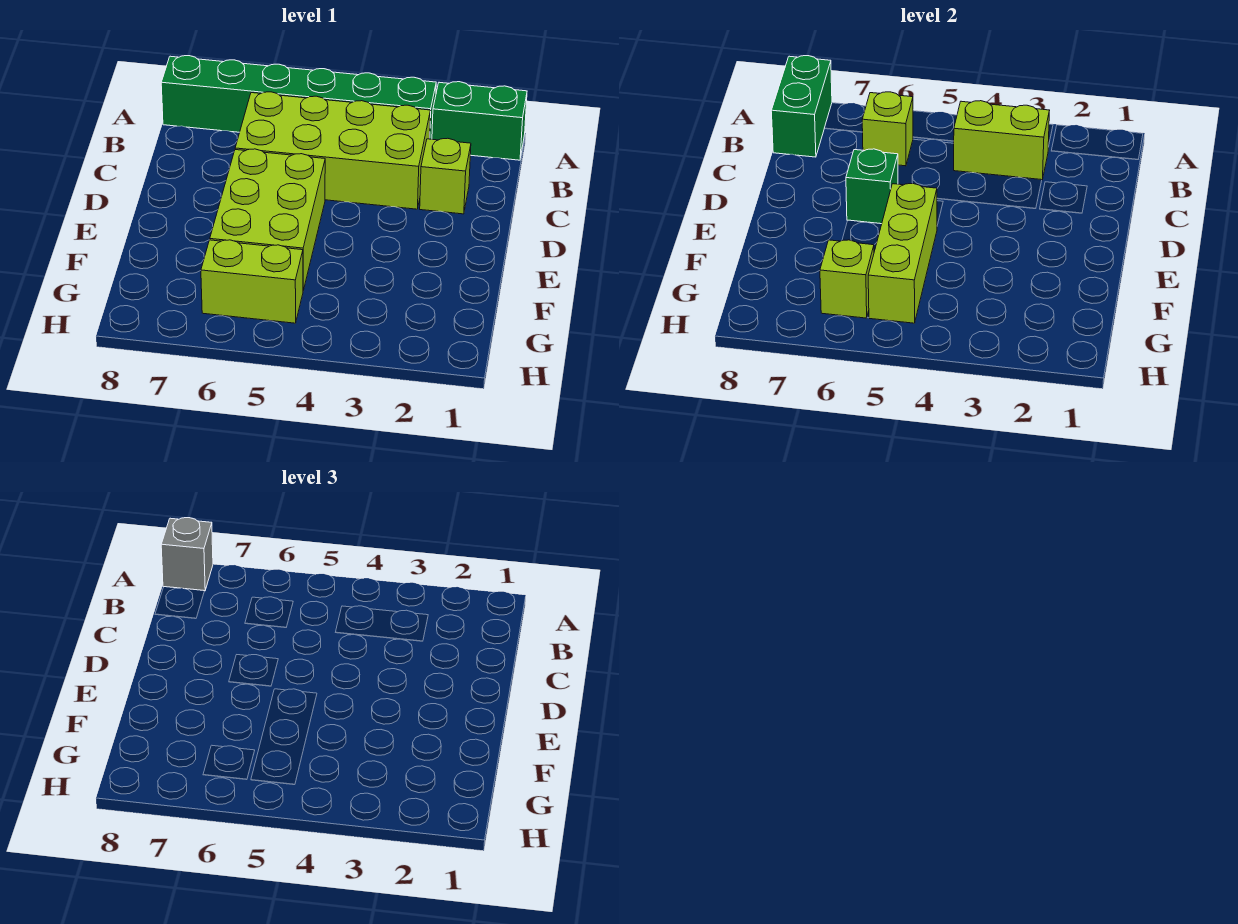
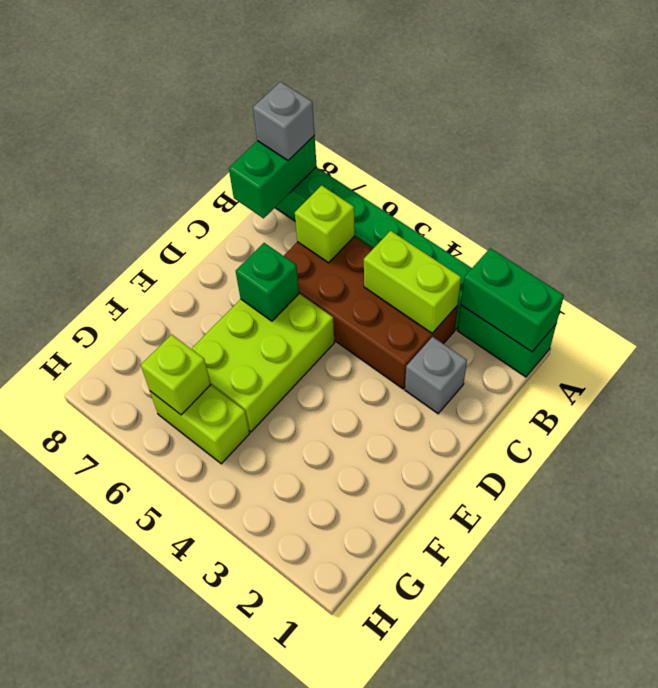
none -> green brick A1:A2 level 2
lime brick B3:C6 level 1 -> brown brick B3:C6 level 1
lime brick C2 level 1 -> grey brick C2 level 1
lime brick E5:G5 level 2 -> none

